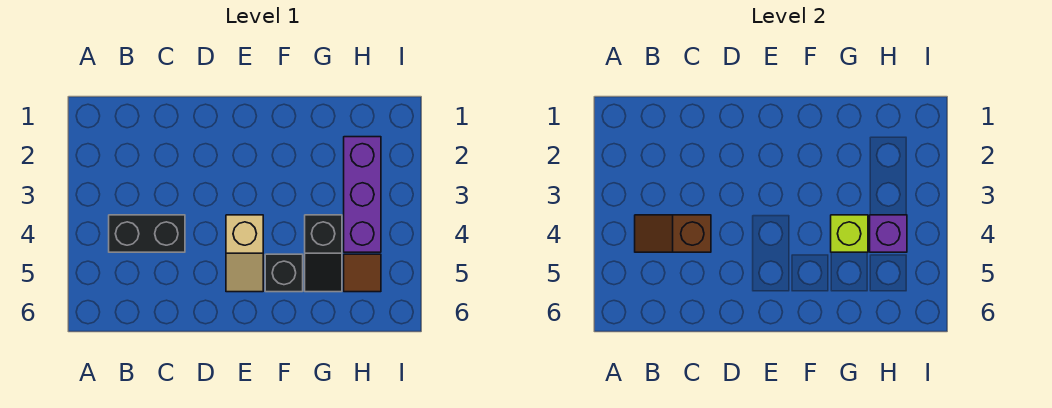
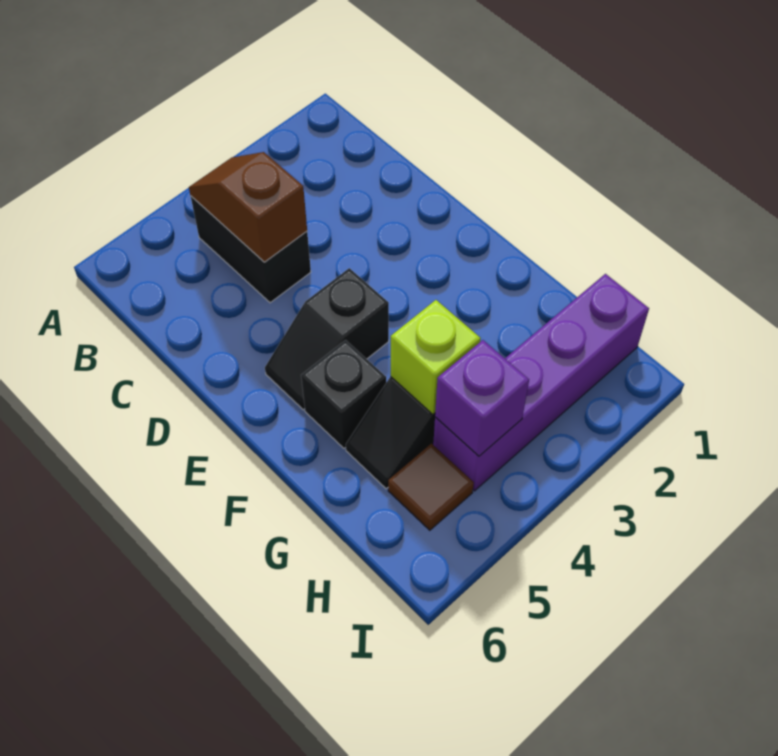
tan slope E4:E5 level 1 top 4 -> black slope E4:E5 level 1 top 4
purple brick H2:H4 level 1 -> purple brick H1:H4 level 1

